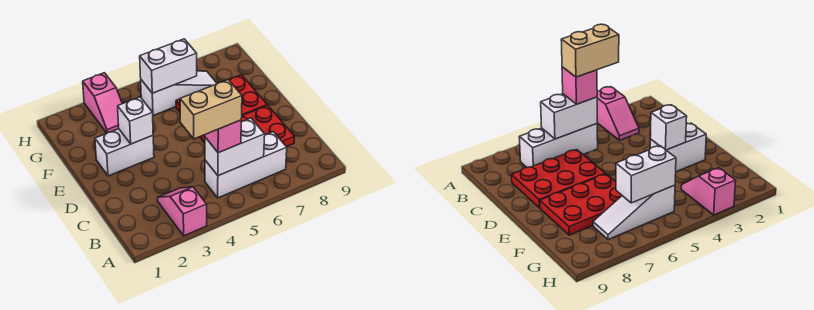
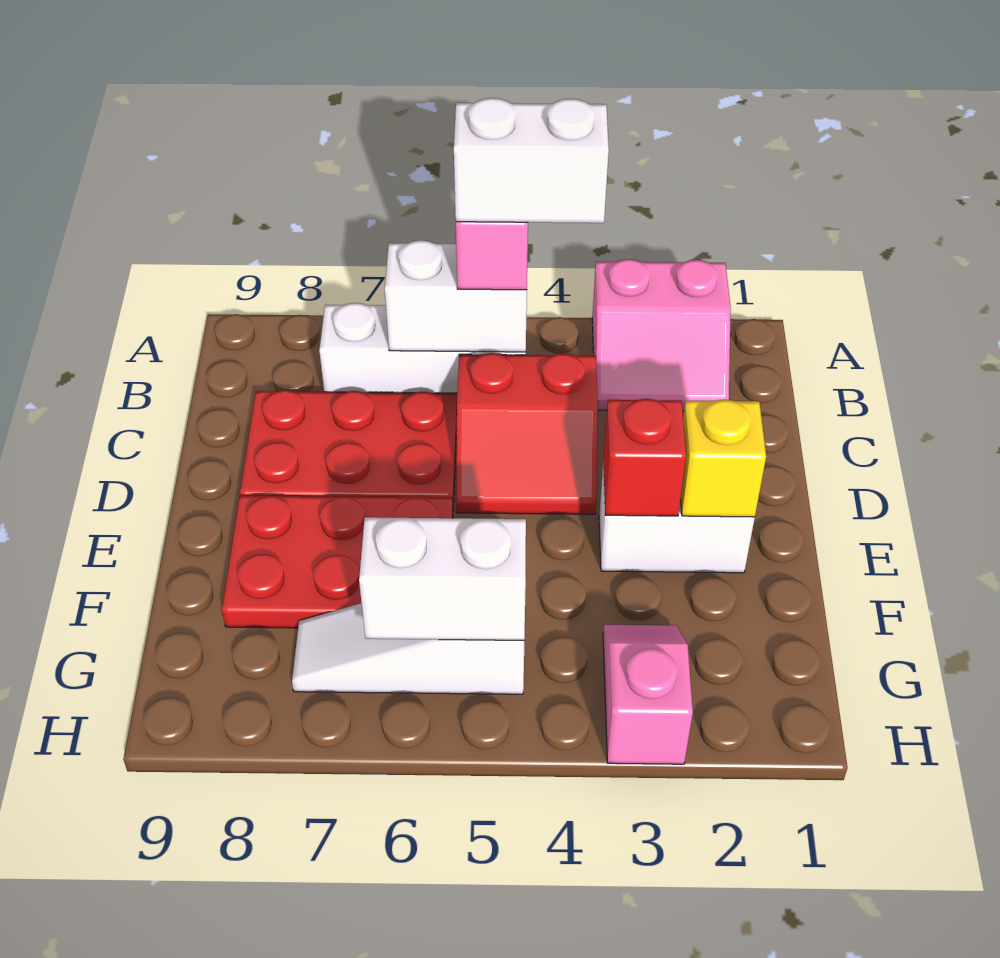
pink slope A3:B3 level 1 top A -> pink slope A2:B3 level 1 top A
tan brick B4:B5 level 4 -> white brick B4:B5 level 4
none -> red slope C4:D5 level 1 top C
none -> yellow brick E2 level 2
white brick E3 level 2 -> red brick E3 level 2

